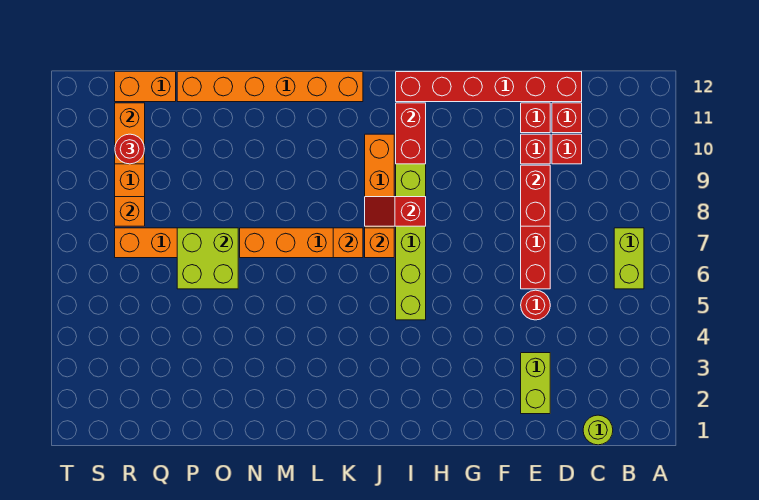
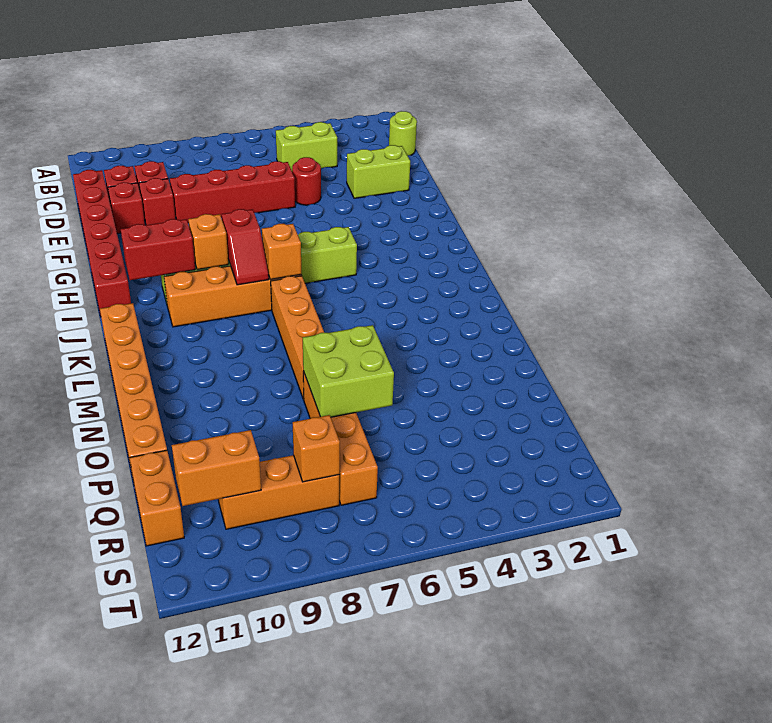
lime brick B6:B7 level 1 -> lime brick C4:C5 level 1
red brick E8:E9 level 2 -> none
orange brick K7 level 2 -> orange brick I9 level 2
red round brick R10 level 3 -> none

